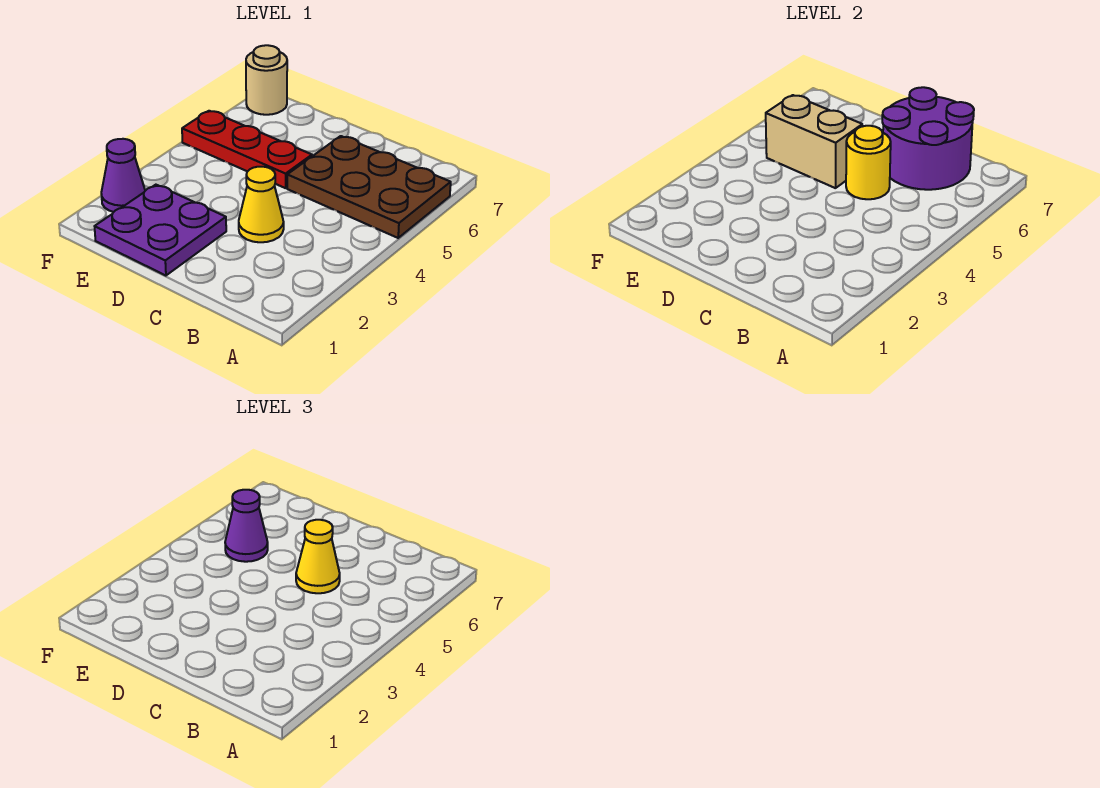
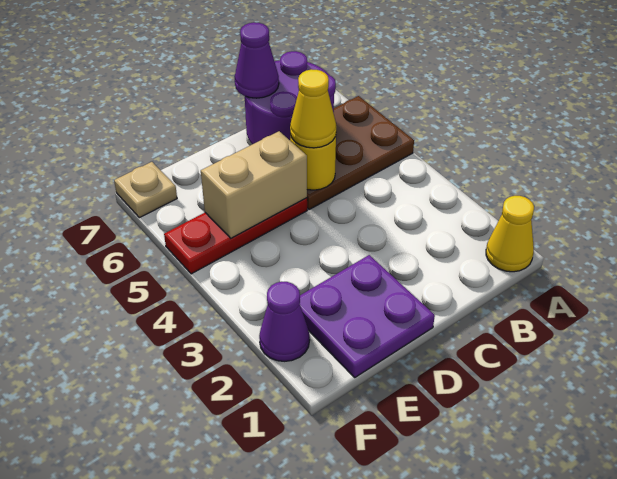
yellow cone C3 level 1 -> yellow cone A1 level 1
purple cone E5 level 3 -> purple cone C7 level 3
tan round brick F7 level 1 -> tan plate F7 level 1

